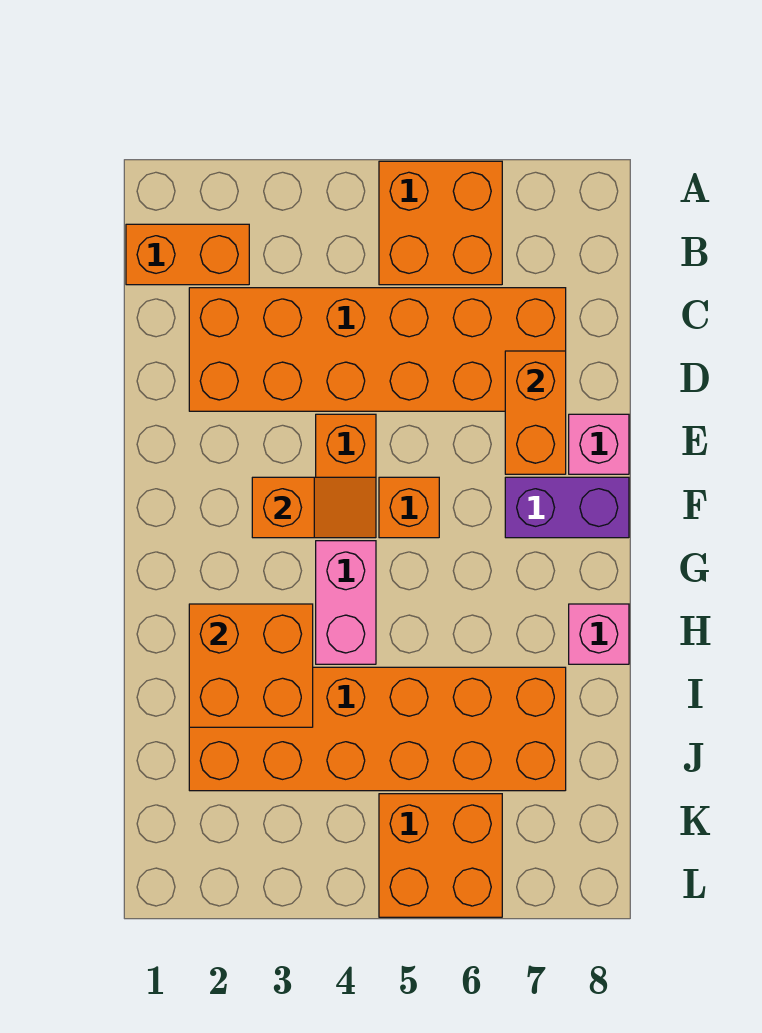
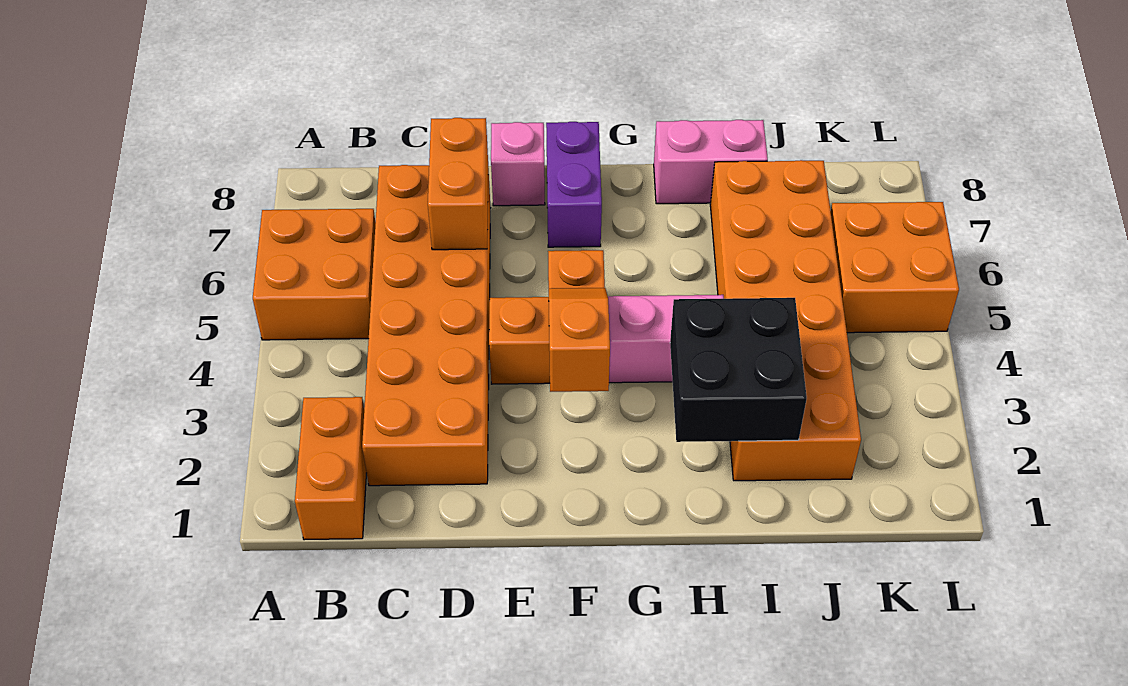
orange brick D7:E7 level 2 -> orange brick D6:D7 level 2
orange brick H2:I3 level 2 -> black brick H2:I3 level 2
pink brick H8 level 1 -> pink brick H8:I8 level 1

